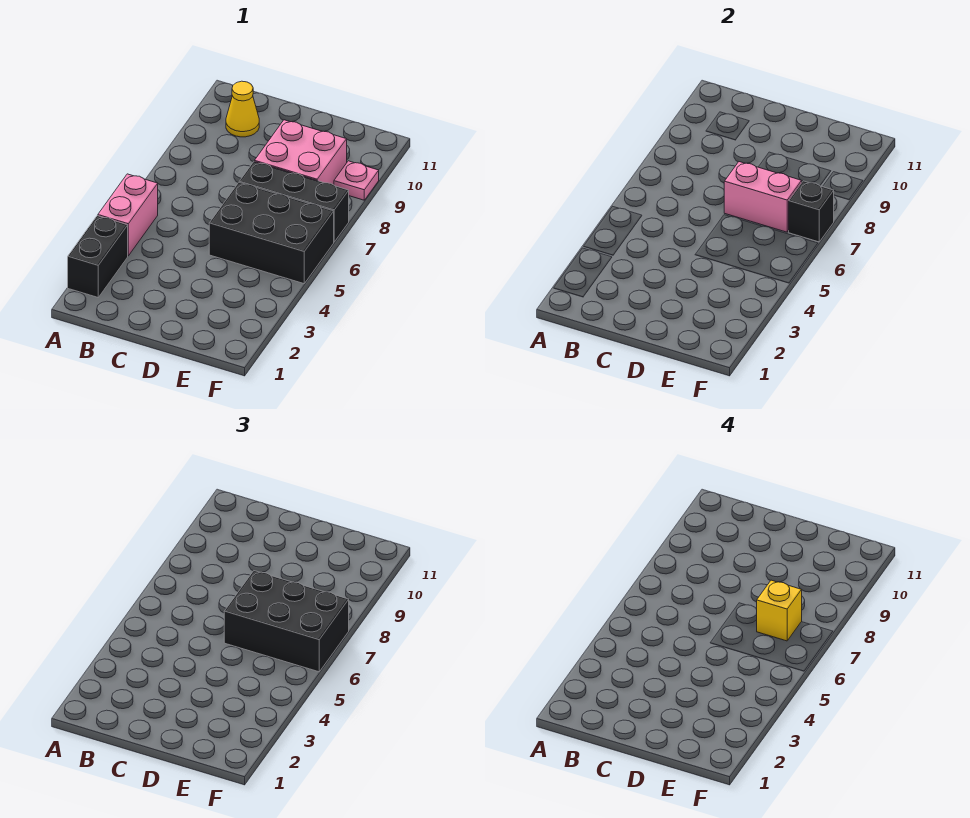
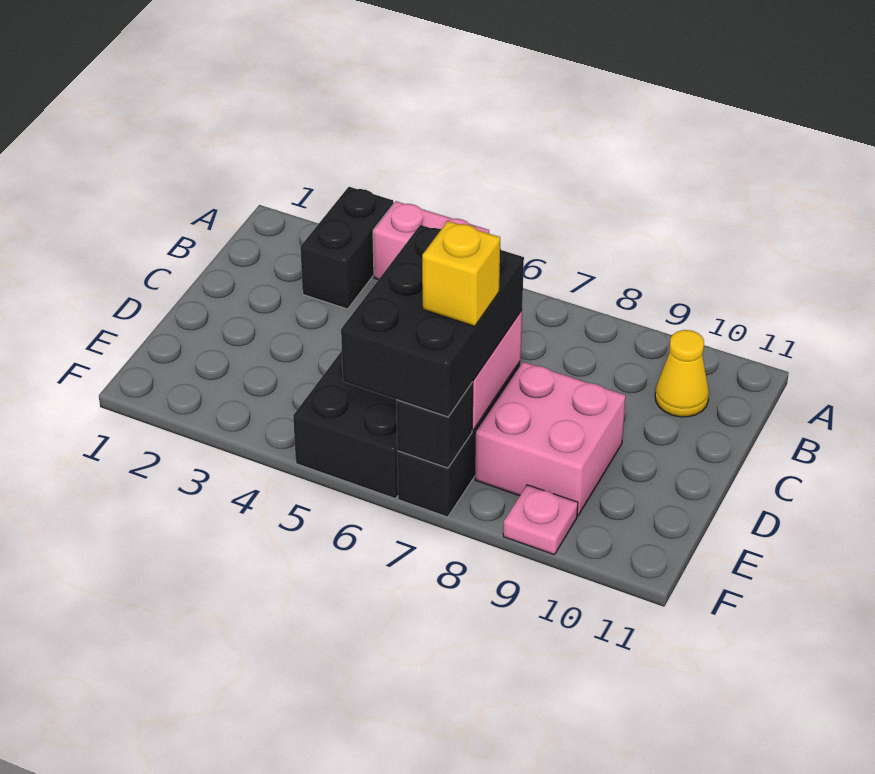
black brick A2:A3 level 1 -> black brick A3:B3 level 1

